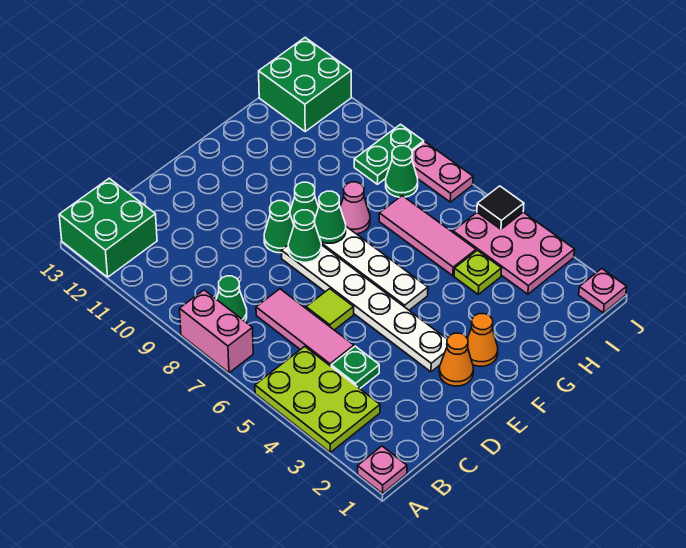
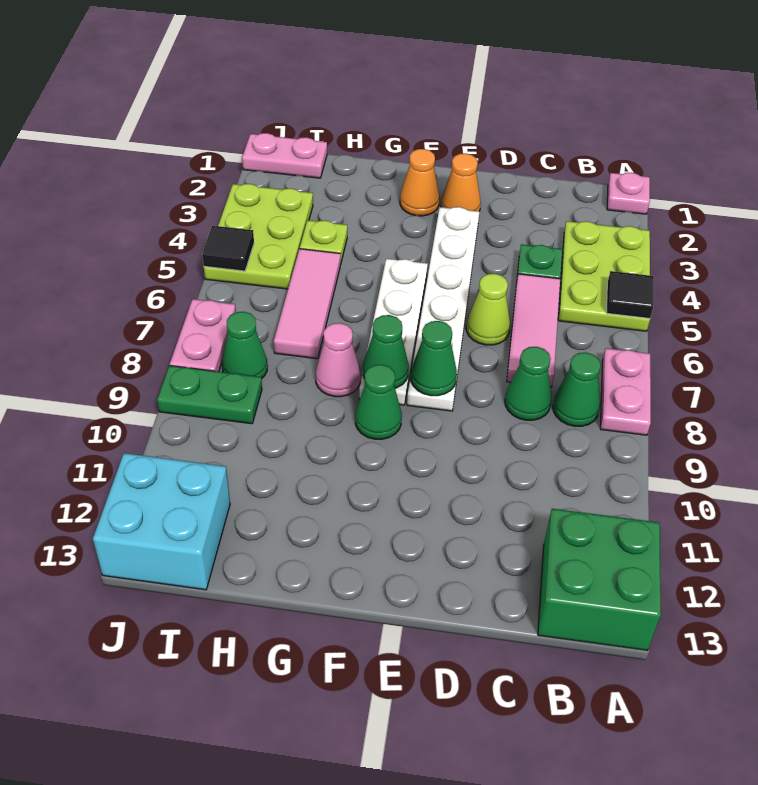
none -> black tile A5 level 2
pink brick A7:A8 level 1 -> pink plate A7:A8 level 1
lime tile D6 level 1 -> lime cone D6 level 1
green cone E9 level 1 -> green cone C8 level 1
pink plate I3:J5 level 1 -> lime plate I3:J5 level 1
green brick I12:J13 level 1 -> cyan brick I12:J13 level 1
pink plate J1 level 1 -> pink plate I1:J1 level 1

